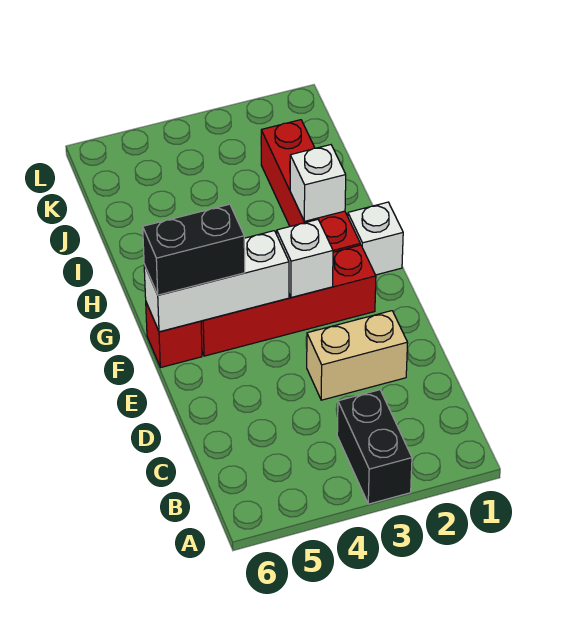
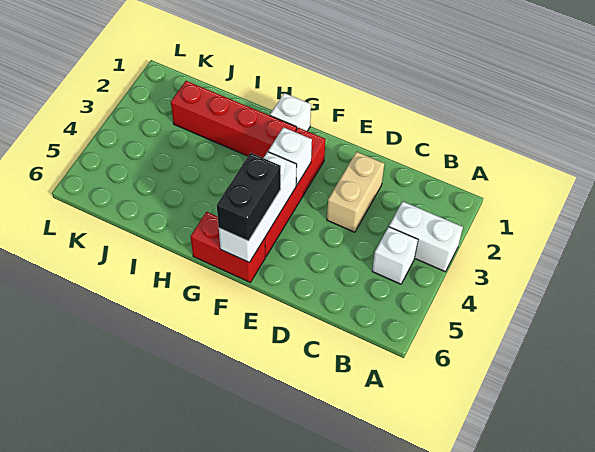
black brick A3:B3 level 1 -> white brick A3:B3 level 1
red brick F6 level 1 -> red brick F6:G6 level 1
white brick H2 level 2 -> white brick B4 level 1

